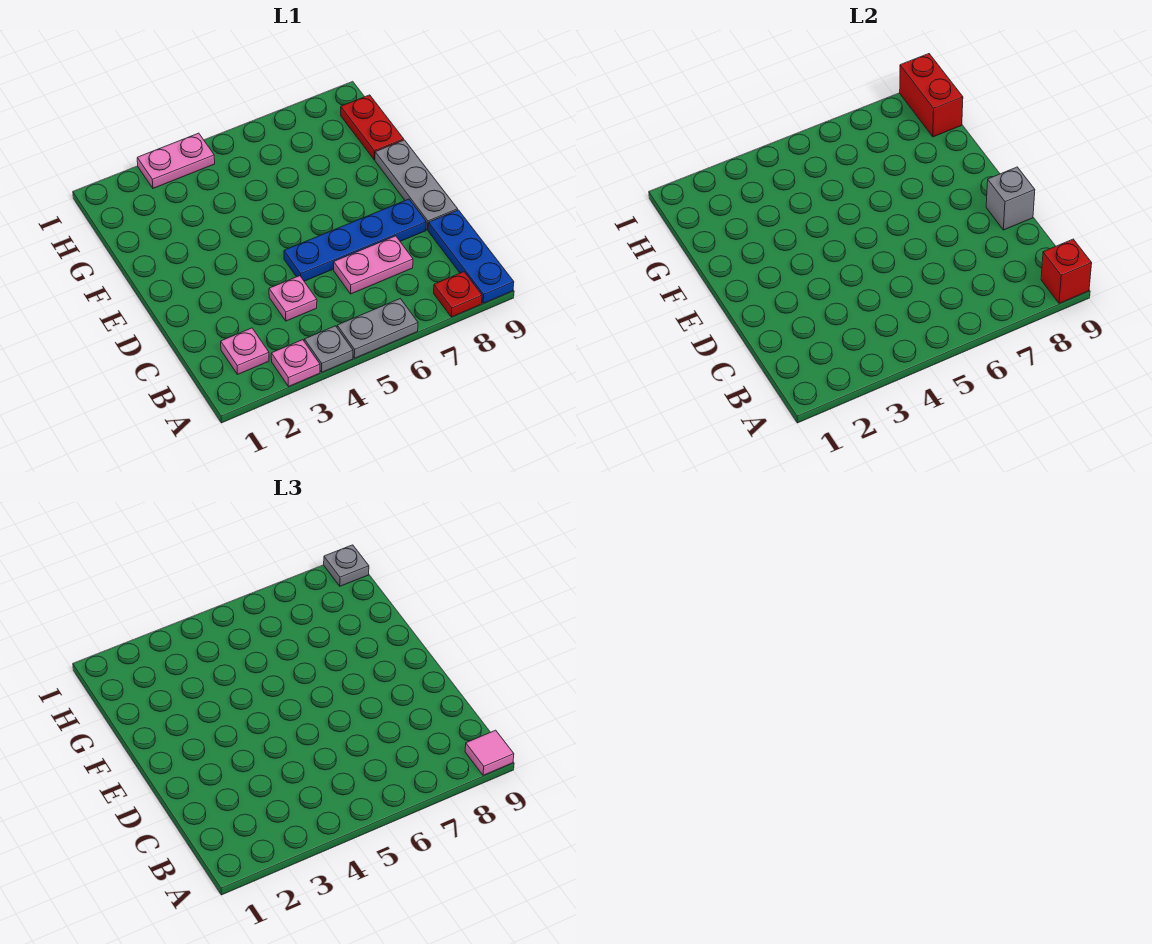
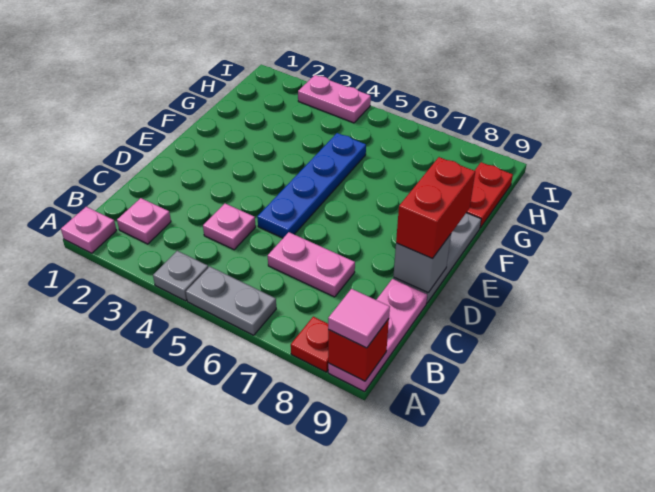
pink plate A3 level 1 -> pink plate A1 level 1
blue plate A9:C9 level 1 -> pink plate A9:C9 level 1
blue plate D5:D8 level 1 -> blue plate D5:G5 level 1
red brick H9:I9 level 2 -> red brick D9:E9 level 3
grey plate I9 level 3 -> none

